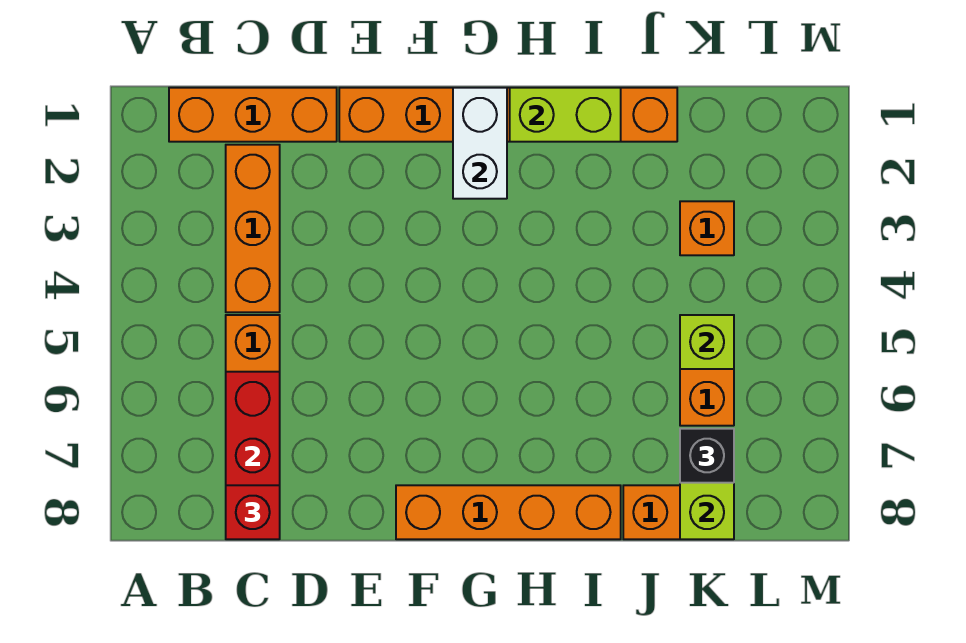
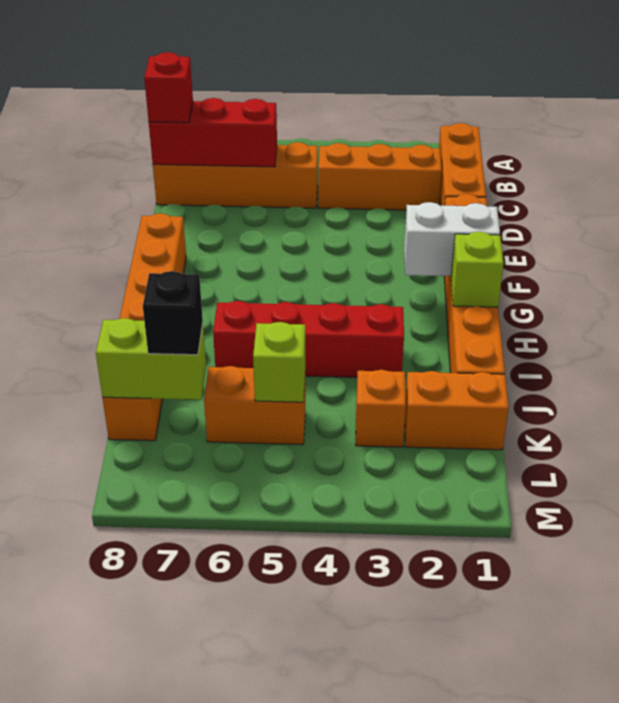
lime brick H1:I1 level 2 -> lime brick H1 level 2
none -> red brick I3:I6 level 1
none -> orange brick K1:K2 level 1

